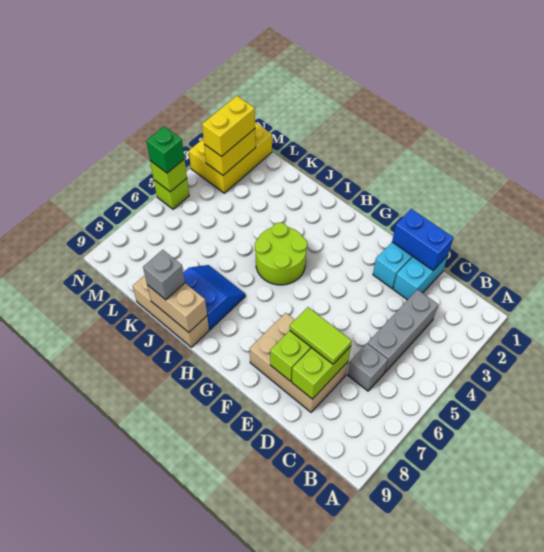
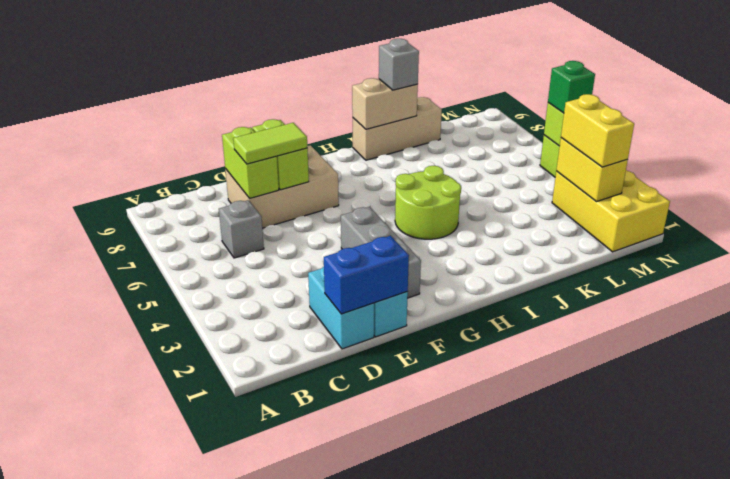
grey brick C3:C5 level 1 -> grey brick F2:F4 level 1
blue slope I7:J8 level 1 top 8 -> none

